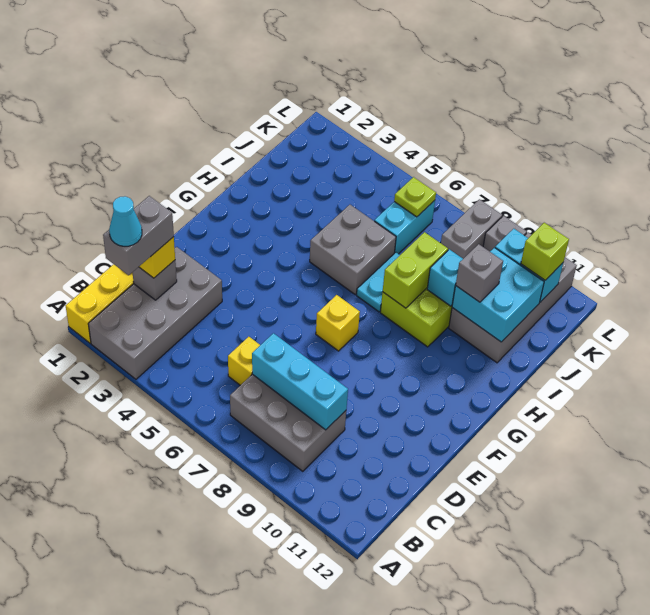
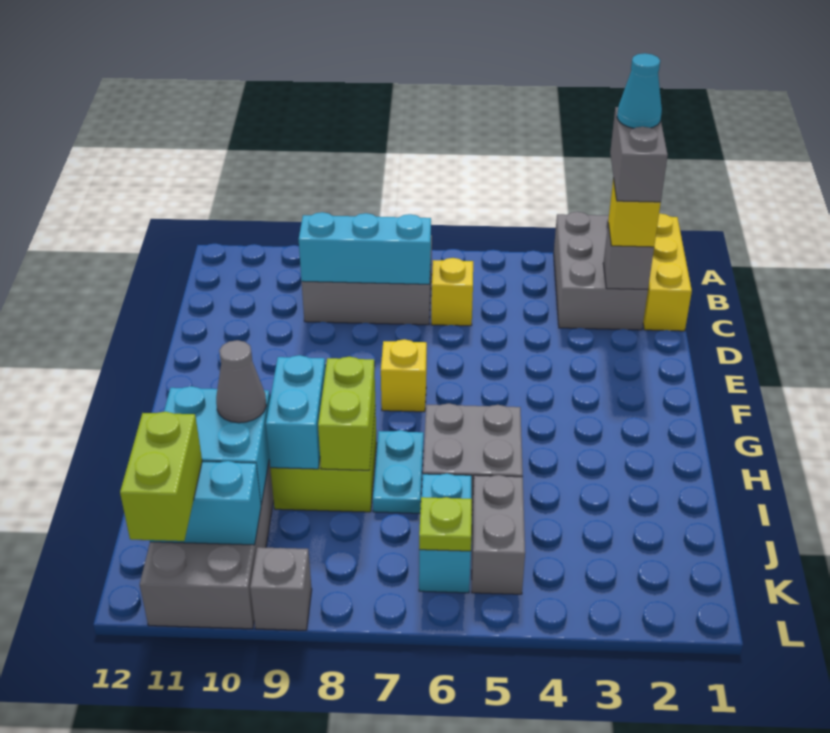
grey brick A2:D3 level 1 -> grey brick A2:C3 level 1
cyan brick I9 level 2 -> cyan brick H9:I9 level 2
grey brick I10 level 3 -> grey cone I10 level 3
grey brick K8:L8 level 1 -> grey brick J5:K5 level 1
lime brick K11 level 3 -> lime brick K11:L11 level 3

